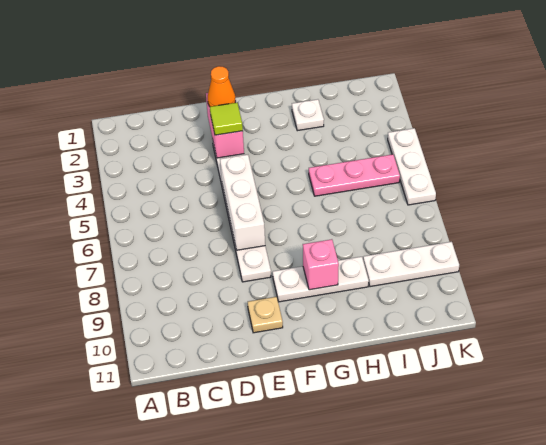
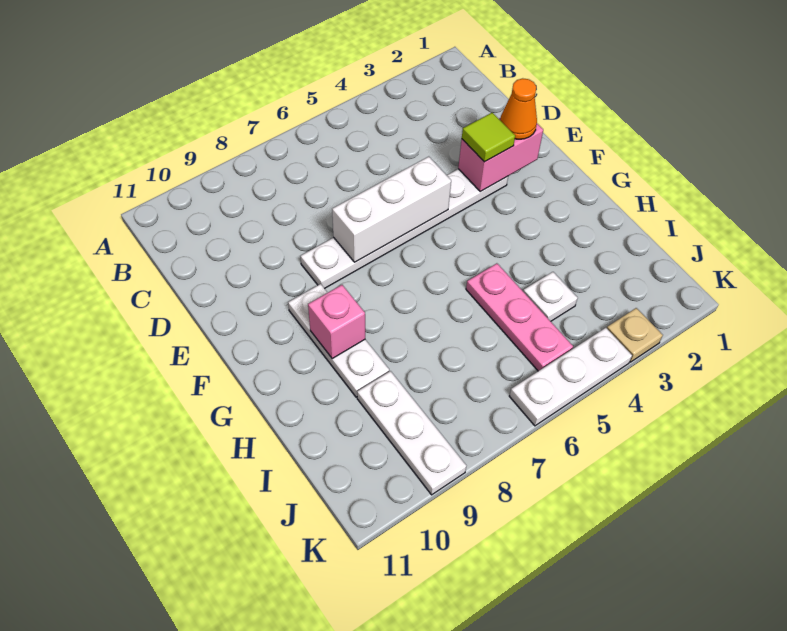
tan plate E10 level 1 -> tan plate K3 level 1
white plate H2 level 1 -> white plate I4 level 1

